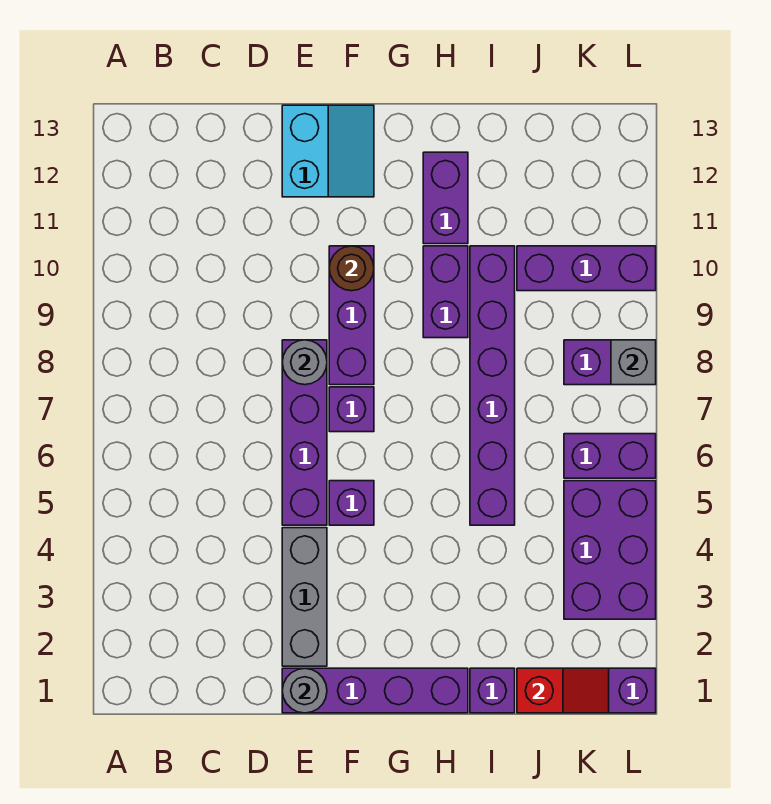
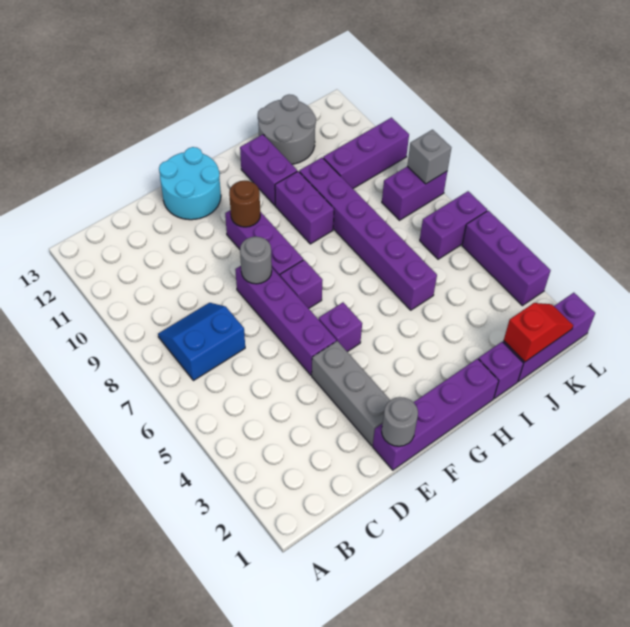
none -> blue slope B7:C8 level 1 top 7
cyan slope E12:F13 level 1 top E -> cyan round brick E12:F13 level 1
none -> grey round brick I12:J13 level 1
purple brick K3:L5 level 1 -> purple brick L3:L5 level 1

